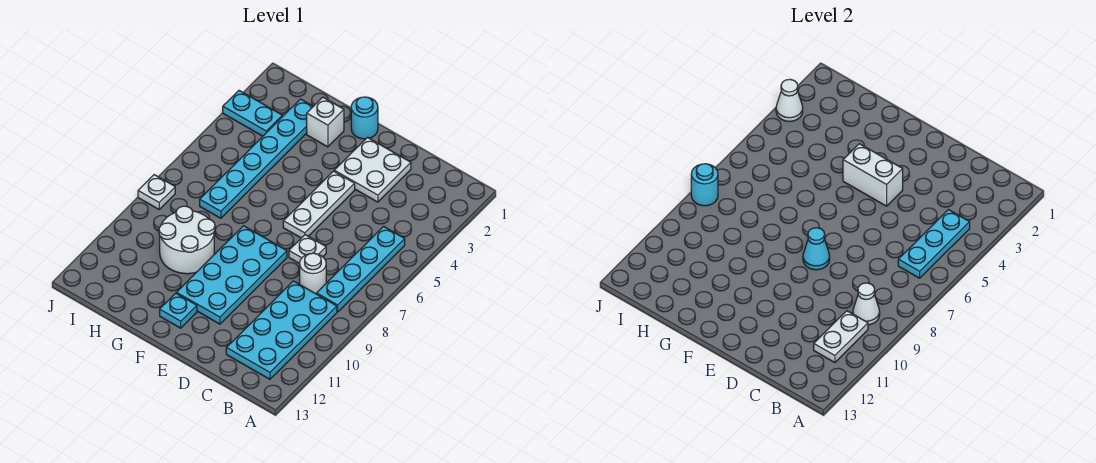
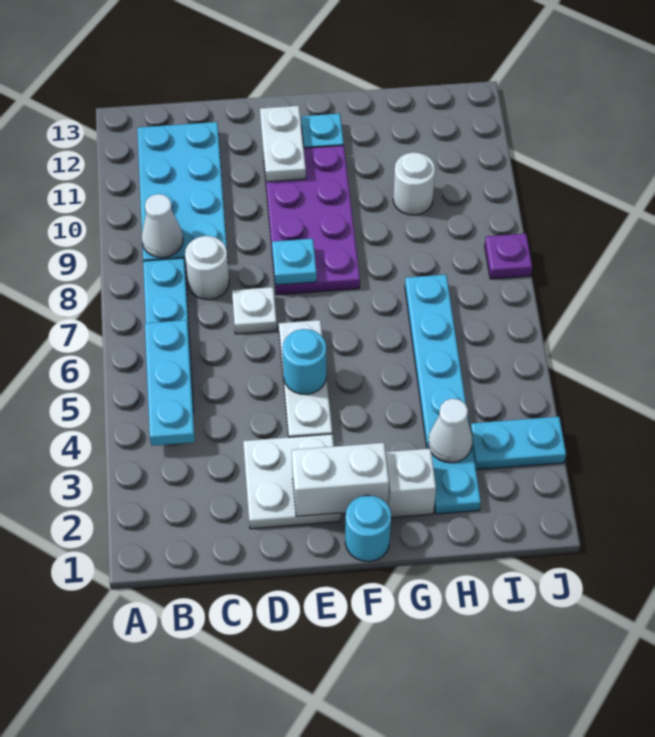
white plate B10:B11 level 2 -> white plate E11:E12 level 2
white brick E4:F4 level 2 -> white brick E2:F2 level 2
cyan plate E8:F11 level 1 -> purple plate E8:F11 level 1
cyan cone E8 level 2 -> cyan plate E8 level 2
white round brick G9:H10 level 1 -> white round brick H10 level 1
white cone J3 level 2 -> white cone H3 level 2
white plate J8 level 1 -> purple plate J8 level 1
cyan round brick J8 level 2 -> cyan round brick E5 level 2

